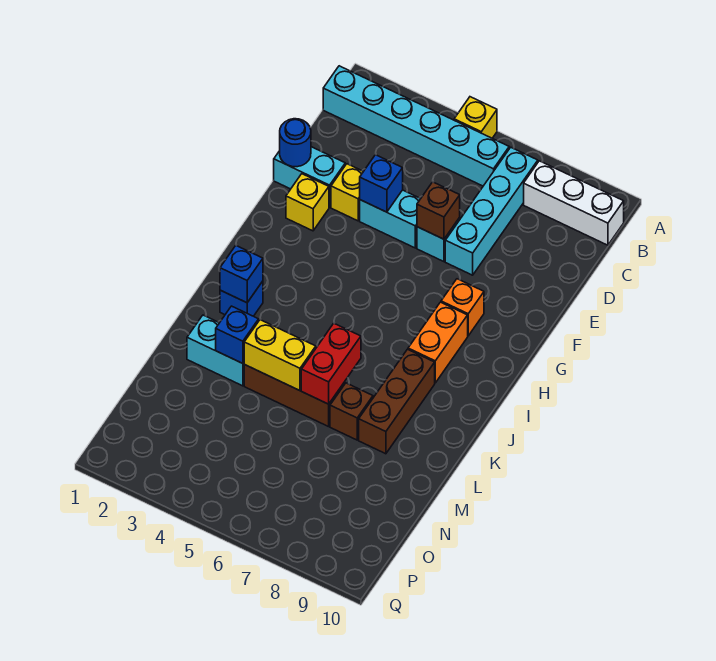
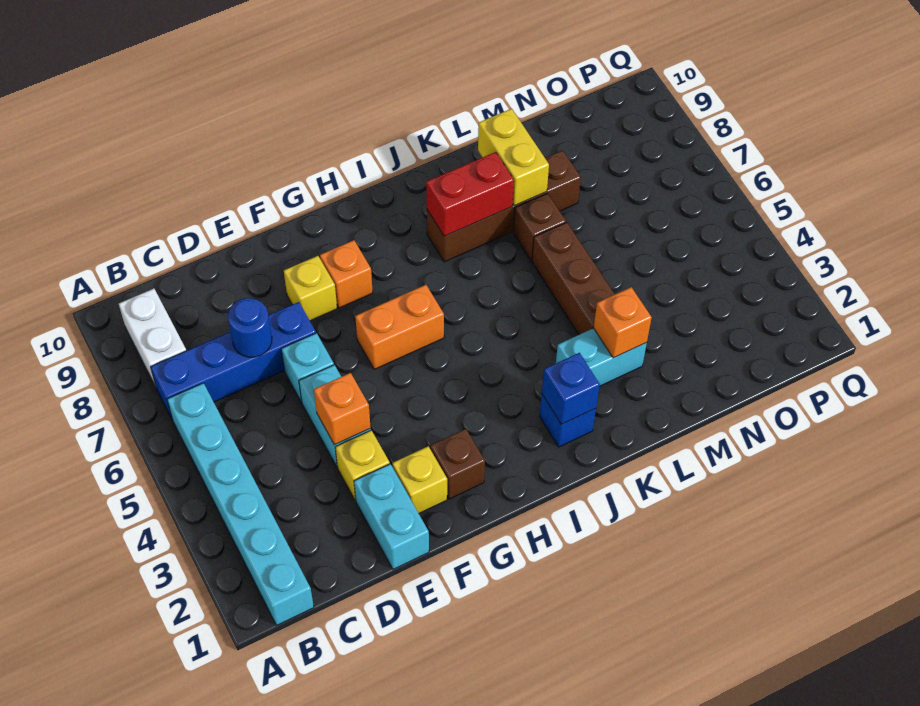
yellow brick A5 level 1 -> yellow brick F8 level 1
cyan brick B7:E7 level 1 -> blue brick B7:E7 level 1
white brick B8:B10 level 1 -> white brick B8:B9 level 1
blue round brick E1 level 2 -> blue round brick D7 level 2
blue brick E4 level 2 -> orange brick E4 level 2
brown brick E6 level 2 -> brown brick G2 level 1
orange brick H8:I8 level 1 -> orange brick G6:H6 level 1
brown brick J8:L8 level 1 -> brown brick J8:M8 level 1
red brick K6:L6 level 2 -> red brick J8:K8 level 2
cyan brick L2:L3 level 1 -> cyan brick K3:L3 level 1
blue brick L3 level 2 -> orange brick L3 level 2
yellow brick L4:L5 level 2 -> yellow brick L8:L9 level 2

